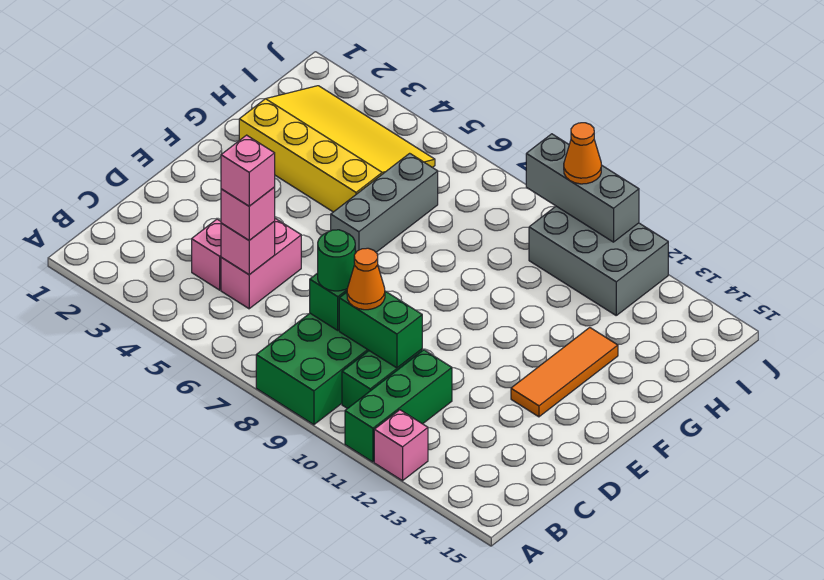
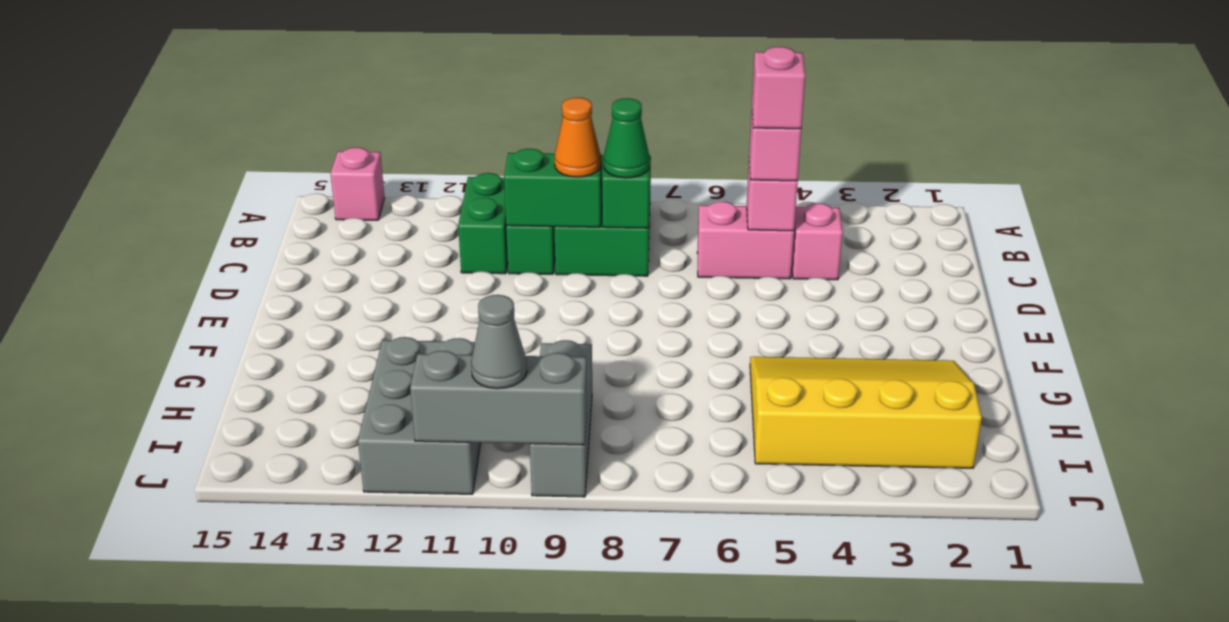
green brick A11:C11 level 1 -> green brick B11:C11 level 1
pink brick A12 level 1 -> pink brick A14 level 1
pink brick C5:D5 level 1 -> pink brick C5:C6 level 1
green round brick C8 level 3 -> green cone C8 level 3
orange tile E13:G13 level 1 -> none
grey brick F6:H6 level 1 -> grey brick H9:J9 level 1
yellow slope G2:I5 level 1 top G -> yellow slope G2:I5 level 1 top I
grey brick I10:J12 level 1 -> grey brick H11:J12 level 1
orange cone J10 level 3 -> grey cone J10 level 3

